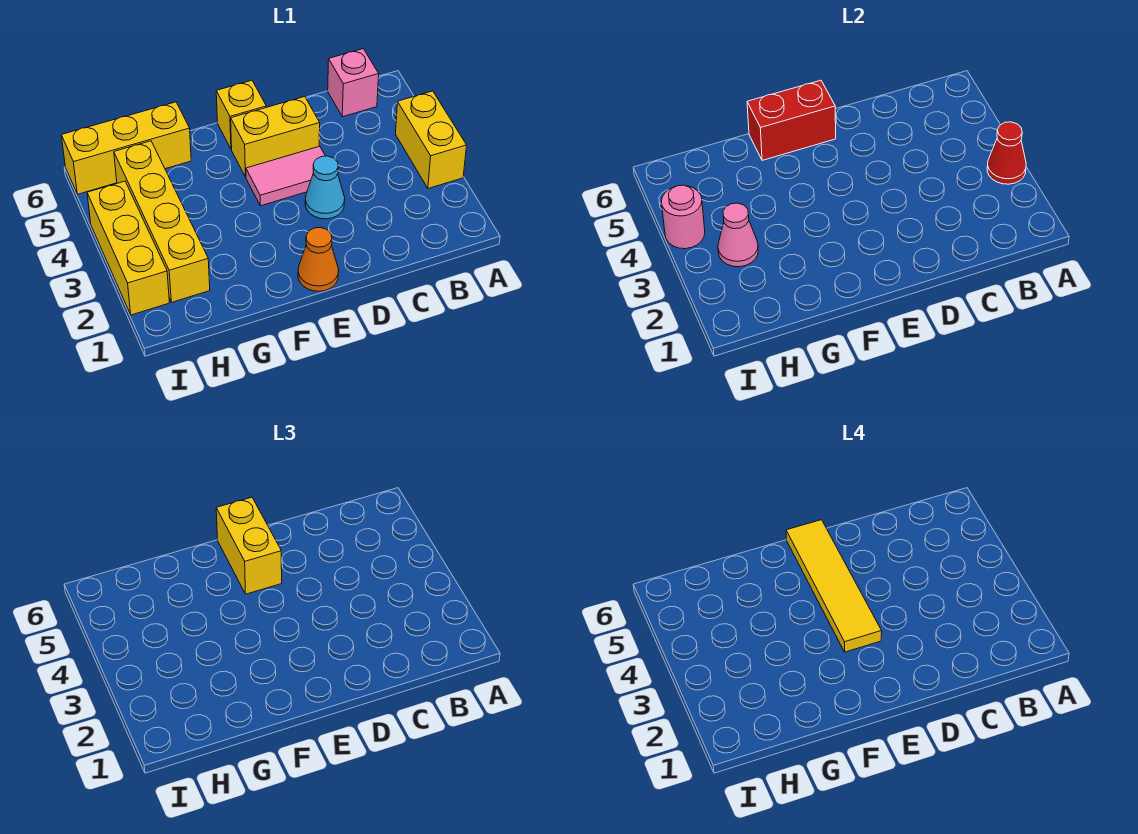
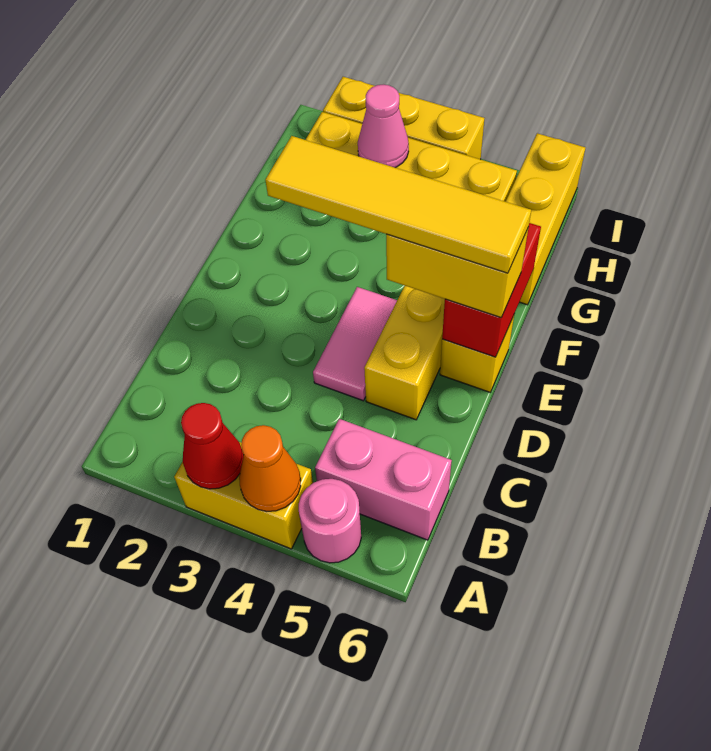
pink brick B6 level 1 -> pink brick B5:B6 level 1
cyan cone D3 level 1 -> none
orange cone E1 level 1 -> orange cone A4 level 2
pink round brick I4 level 2 -> pink round brick A5 level 1

